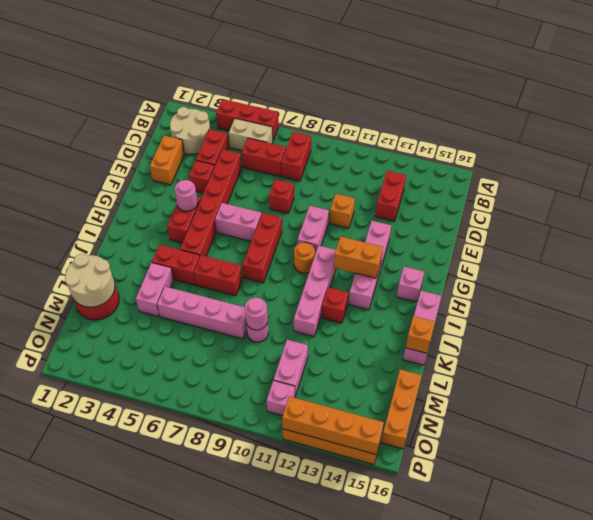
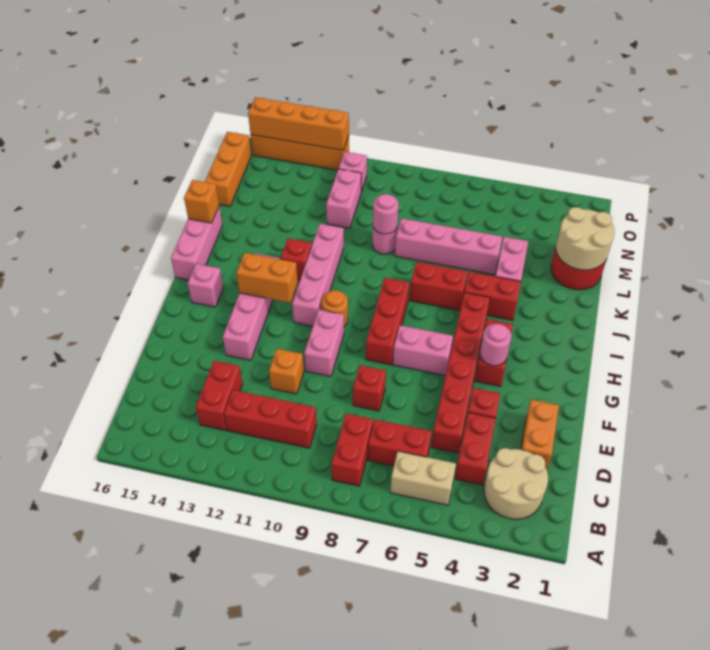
red brick A4:A6 level 1 -> red brick C10:C12 level 1

